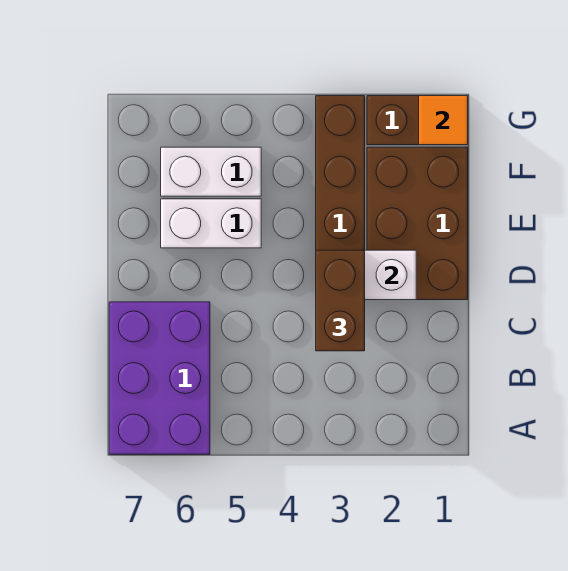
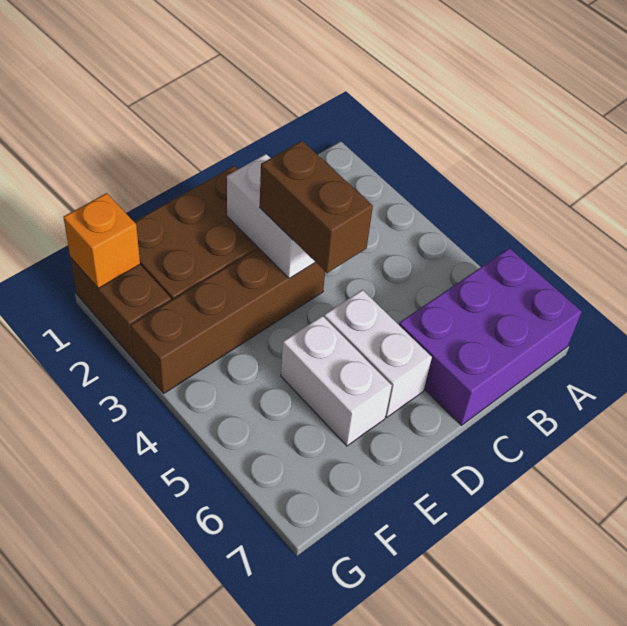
brown brick C3:D3 level 3 -> brown brick D3:D4 level 3
white brick F5:F6 level 1 -> white brick D5:D6 level 1
orange tile G1 level 2 -> orange brick G1 level 2

